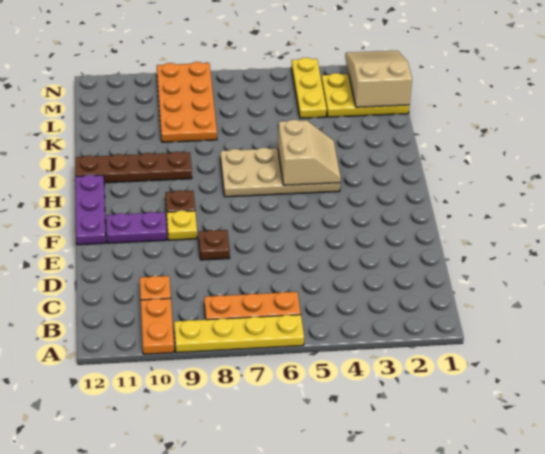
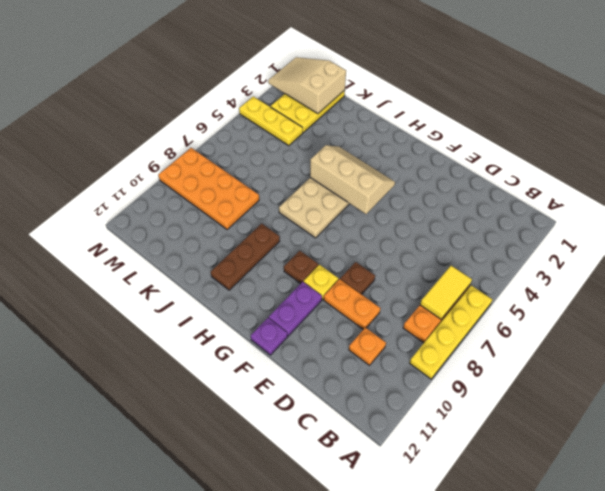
orange plate A10:B10 level 1 -> orange plate D9:E9 level 1
none -> yellow tile B6:B7 level 2
purple plate F12:H12 level 1 -> purple plate F12 level 1
tan slope H4:I5 level 2 top 5 -> tan slope G4:I5 level 2 top 5
brown plate I9:I12 level 1 -> brown plate I9:I11 level 1

